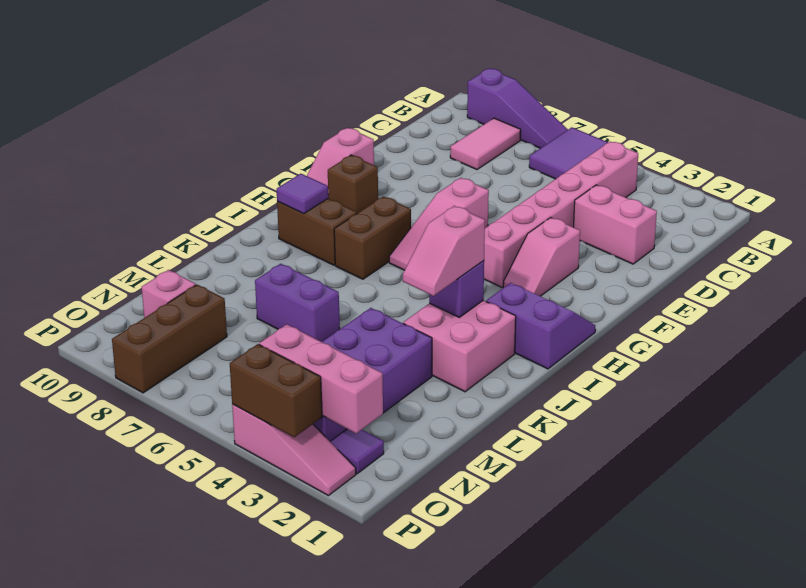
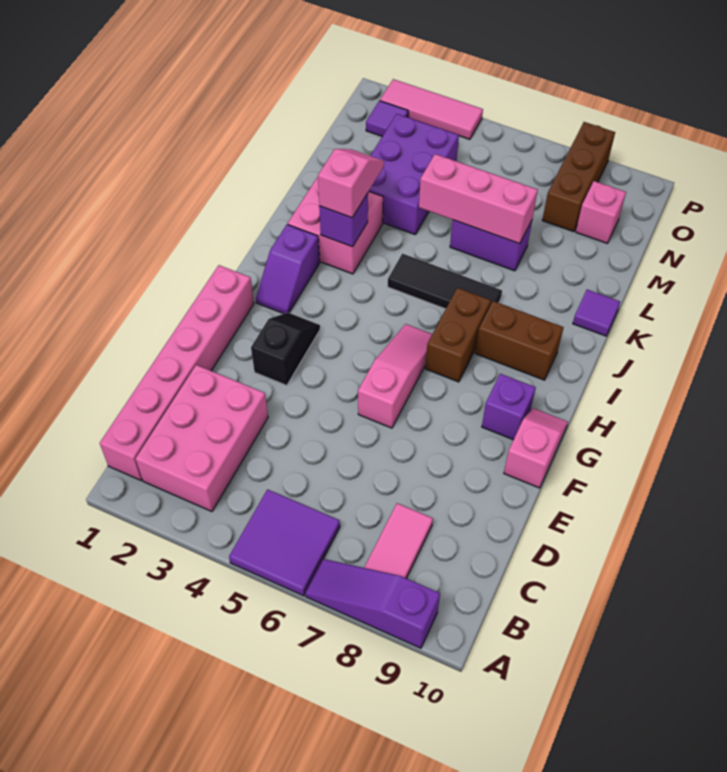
pink brick B4:G4 level 1 -> pink brick B1:G1 level 1
pink brick D2:D3 level 1 -> pink brick B2:D3 level 1
pink slope F3:G3 level 1 top F -> black slope F3:G3 level 1 top F
brown brick G9 level 1 -> purple brick G9 level 1
purple slope H1:I2 level 1 top I -> purple slope H2:I2 level 1 top I
purple tile I9 level 2 -> purple tile K10 level 1
none -> black tile J5:J7 level 1
purple brick L3:O4 level 1 -> purple brick L3:N4 level 1
pink brick O2:O4 level 2 -> pink brick L5:L7 level 2
pink slope P2:P4 level 1 top 4 -> pink tile P2:P4 level 1
brown brick P3:P4 level 2 -> none

